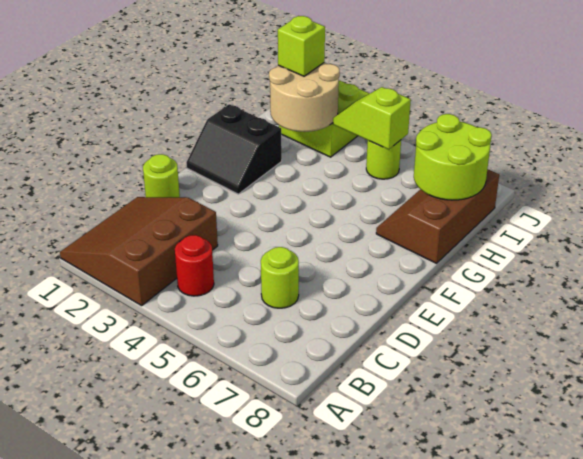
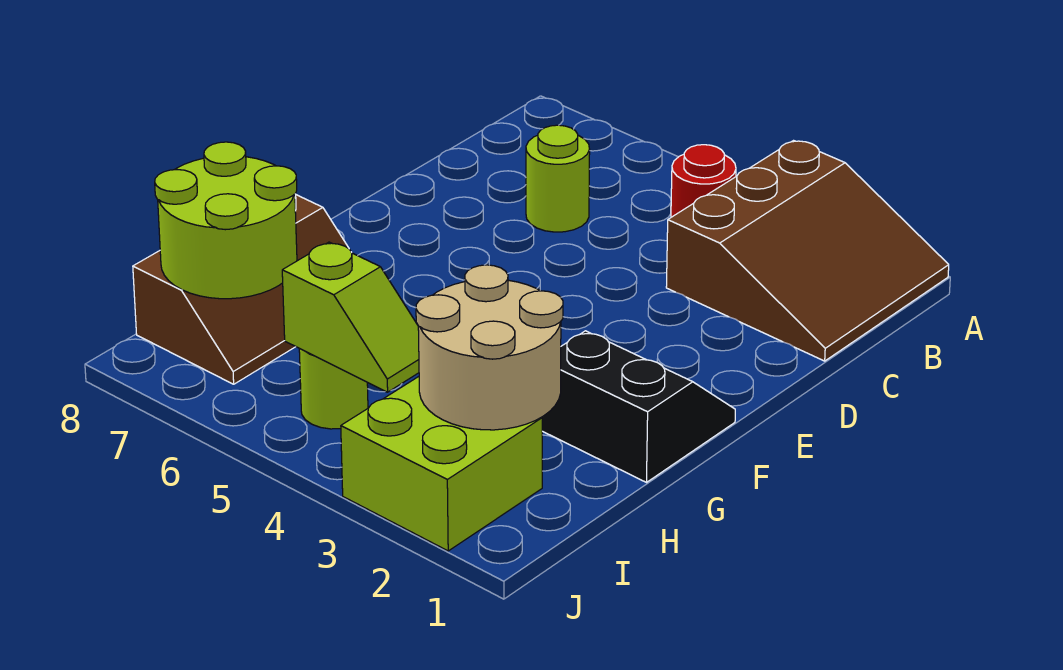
lime round brick D1 level 1 -> none
lime brick I2 level 3 -> none

